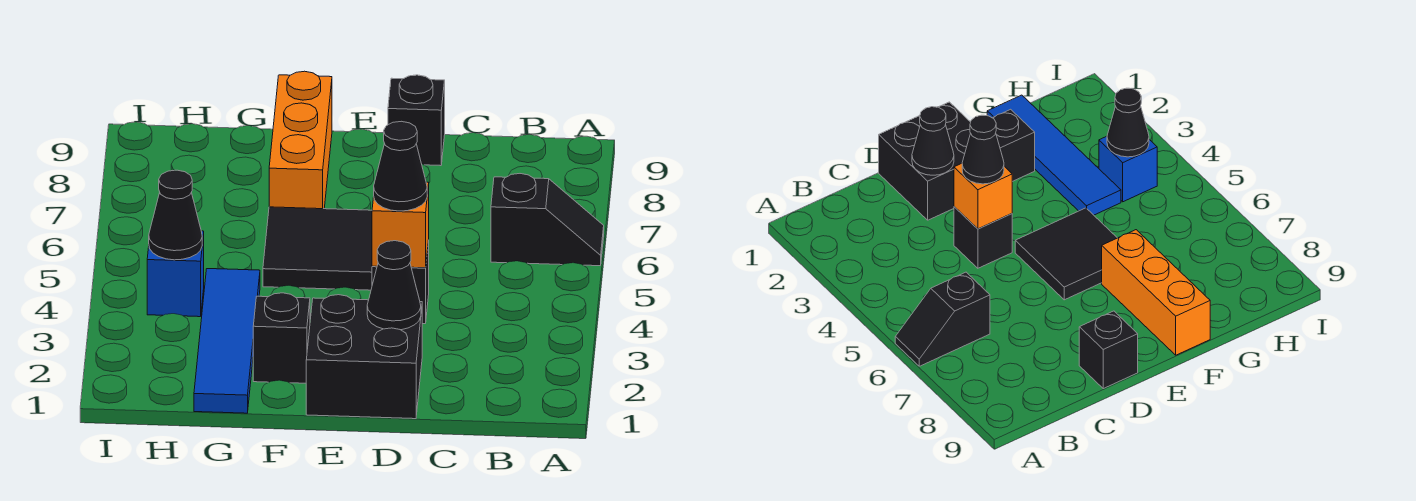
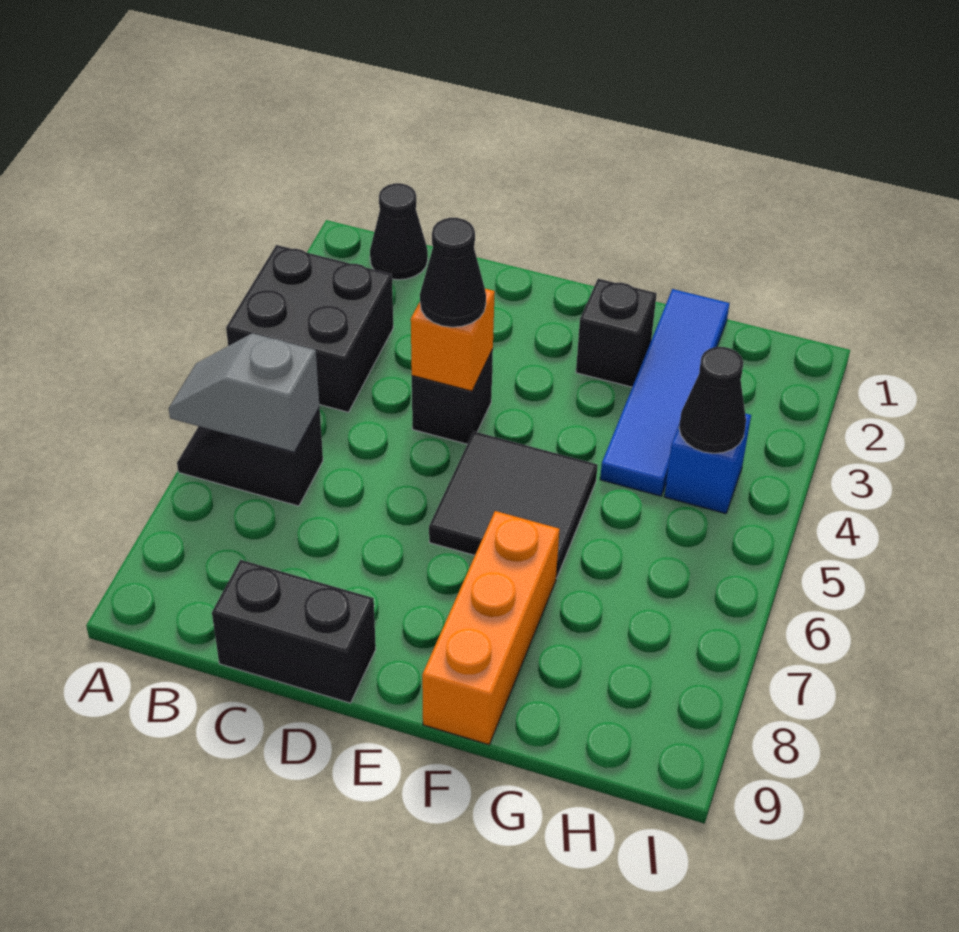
none -> grey slope A6:B6 level 2 top B
black brick D1:E2 level 1 -> black brick A3:B4 level 1
black cone D2 level 2 -> black cone B1 level 1
black brick D9 level 1 -> black brick C9:D9 level 1

